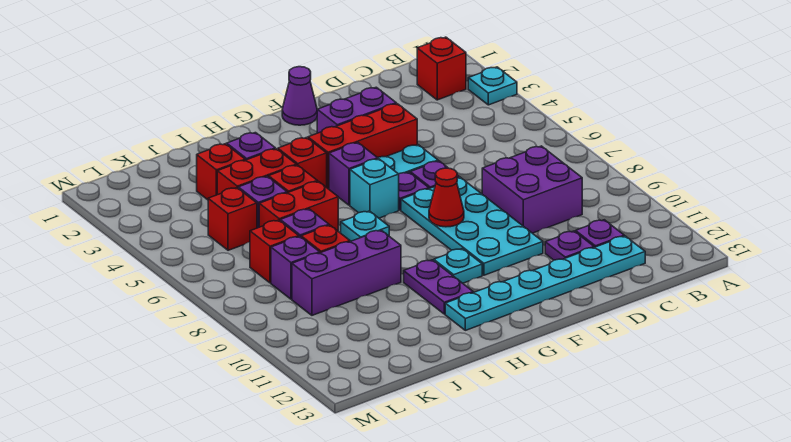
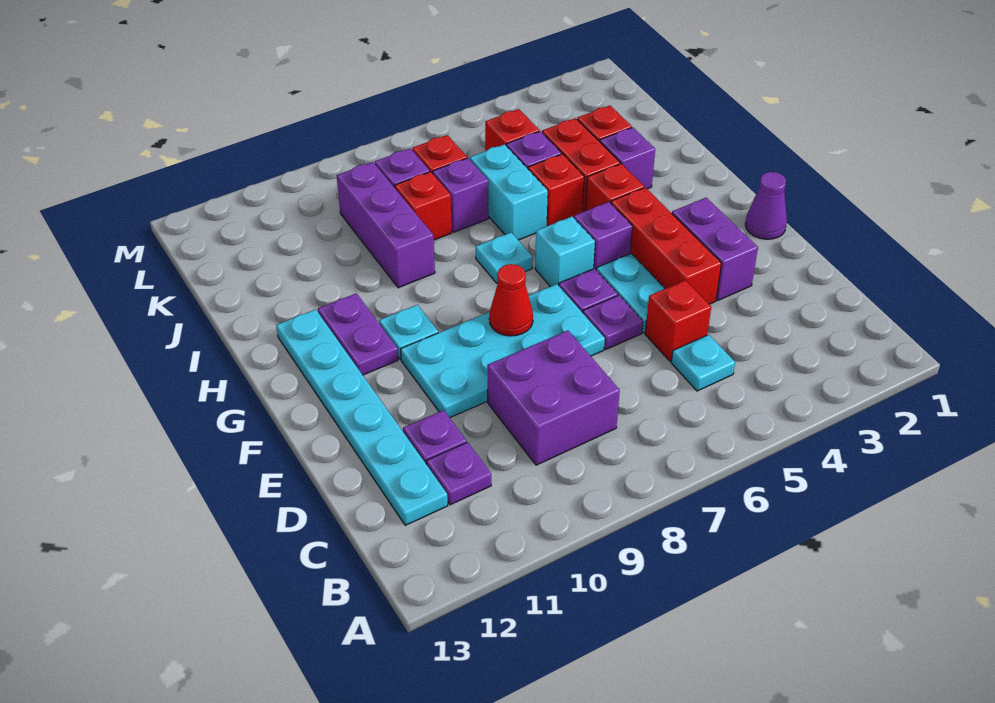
cyan plate A3 level 1 -> cyan plate C5 level 1
red brick B2 level 1 -> red brick D5 level 1
purple plate H10:H11 level 1 -> purple plate G11:H11 level 1
red brick I6:J6 level 1 -> cyan brick I6:J6 level 1

